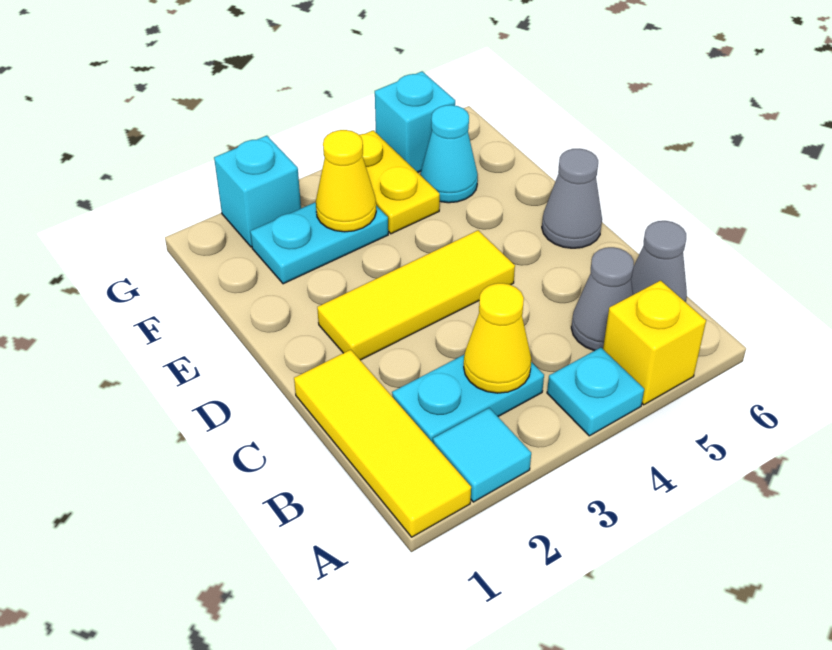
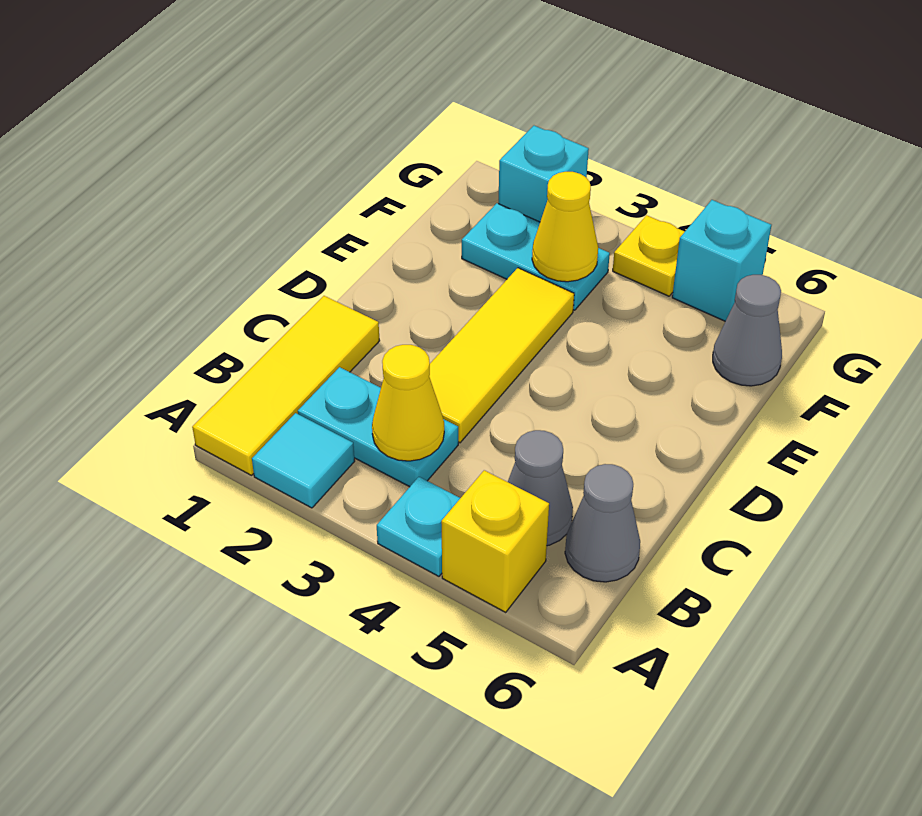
yellow tile D2:D4 level 1 -> yellow tile C3:E3 level 1
grey cone D6 level 1 -> grey cone F6 level 1
yellow plate F4:G4 level 1 -> yellow plate G4 level 1
cyan cone F5 level 1 -> none

